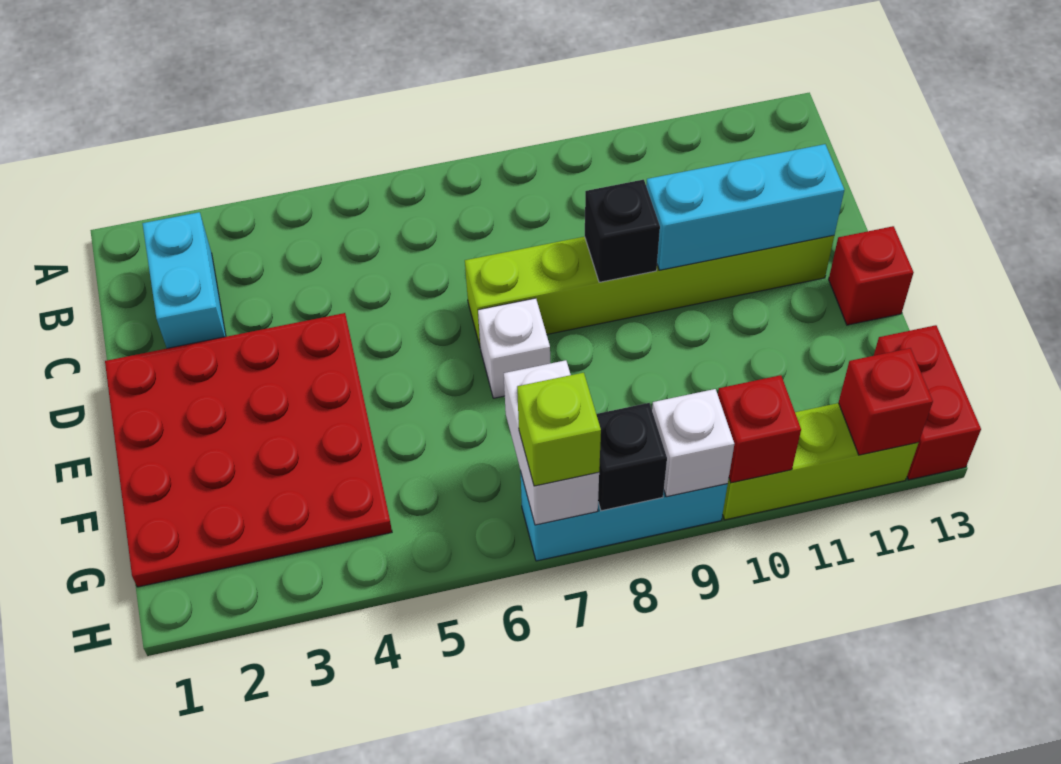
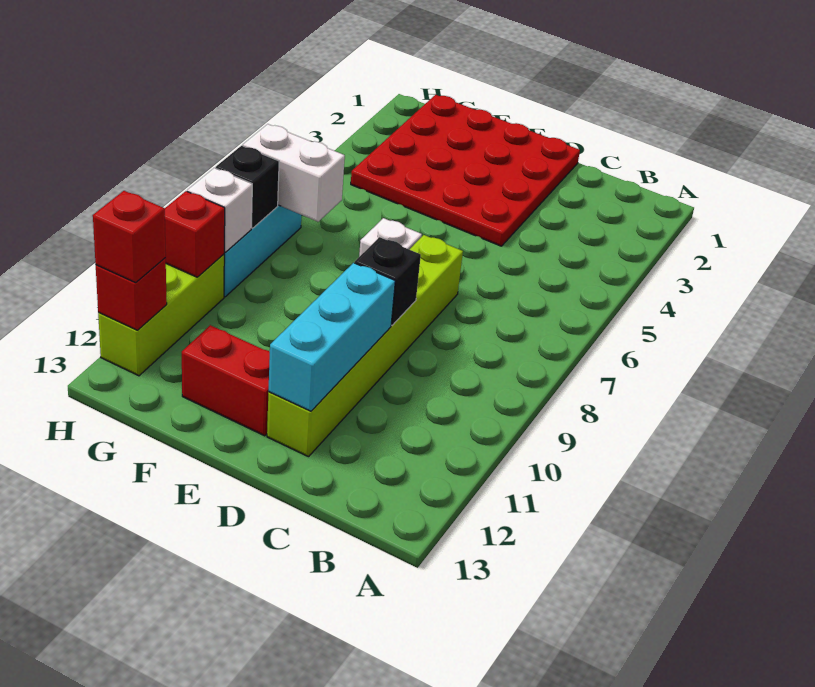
cyan brick B2:C2 level 1 -> none
red brick E13 level 1 -> red brick H12 level 3
red brick G13:H13 level 1 -> red brick E12:F12 level 1
lime brick H7 level 3 -> none

